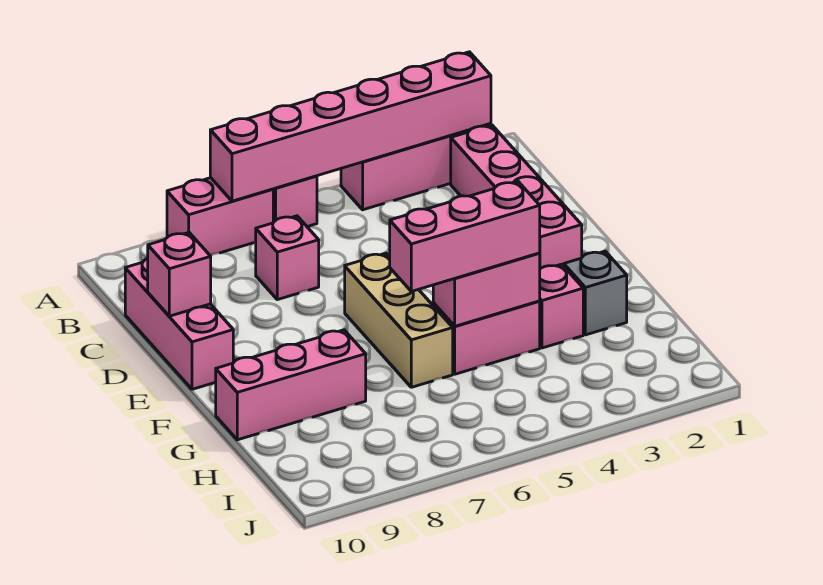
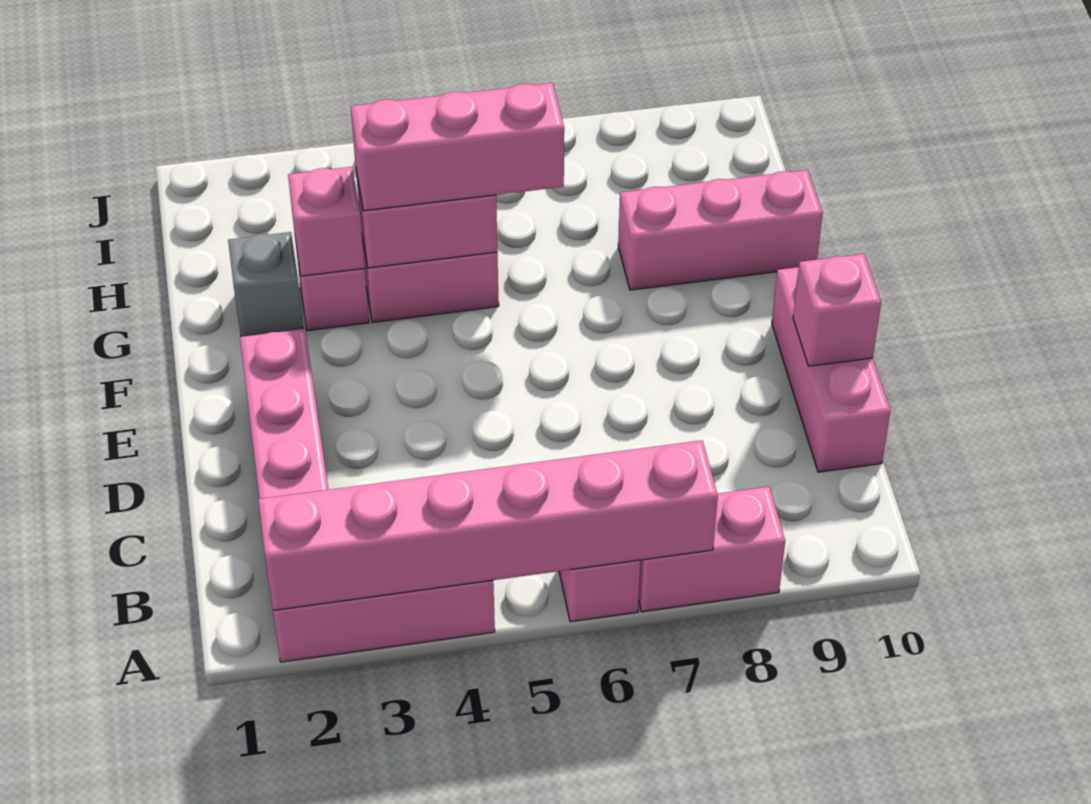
pink brick C7 level 1 -> pink brick G3 level 2
tan brick E6:G6 level 1 -> none

